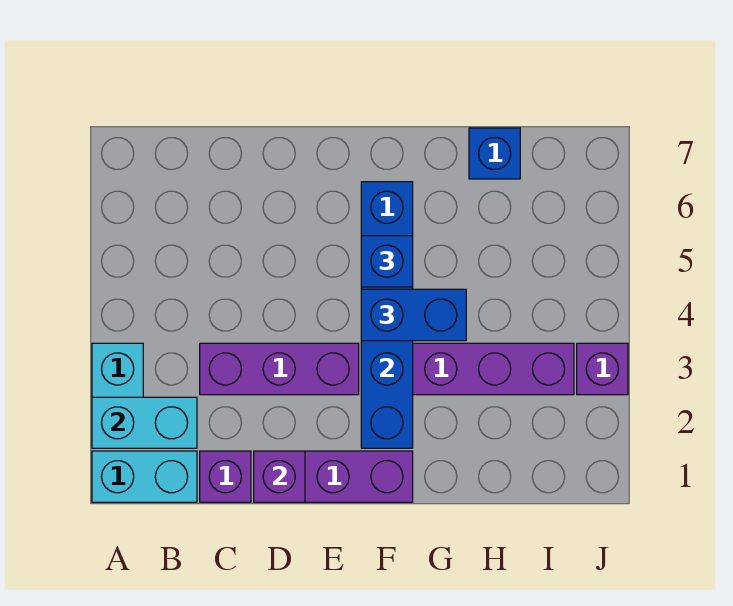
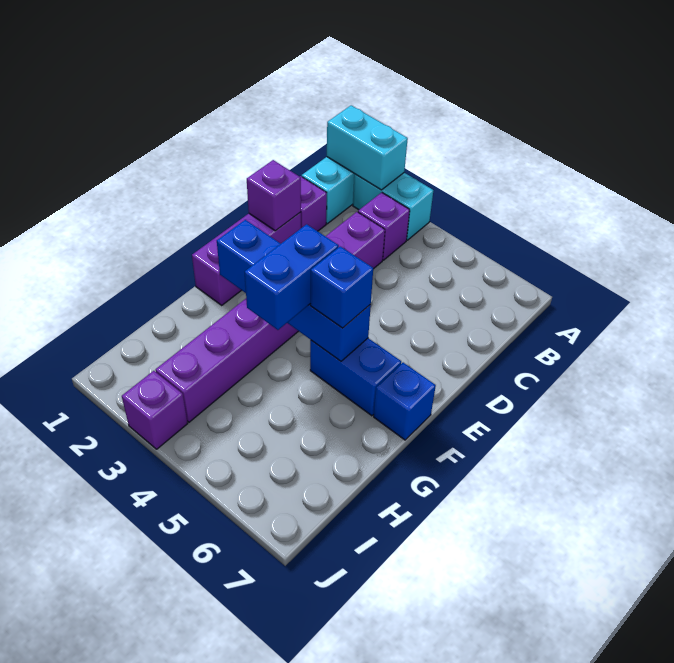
cyan brick A2:B2 level 2 -> cyan brick A1:A2 level 2
none -> purple brick B3 level 1
blue brick H7 level 1 -> blue brick F7 level 1

